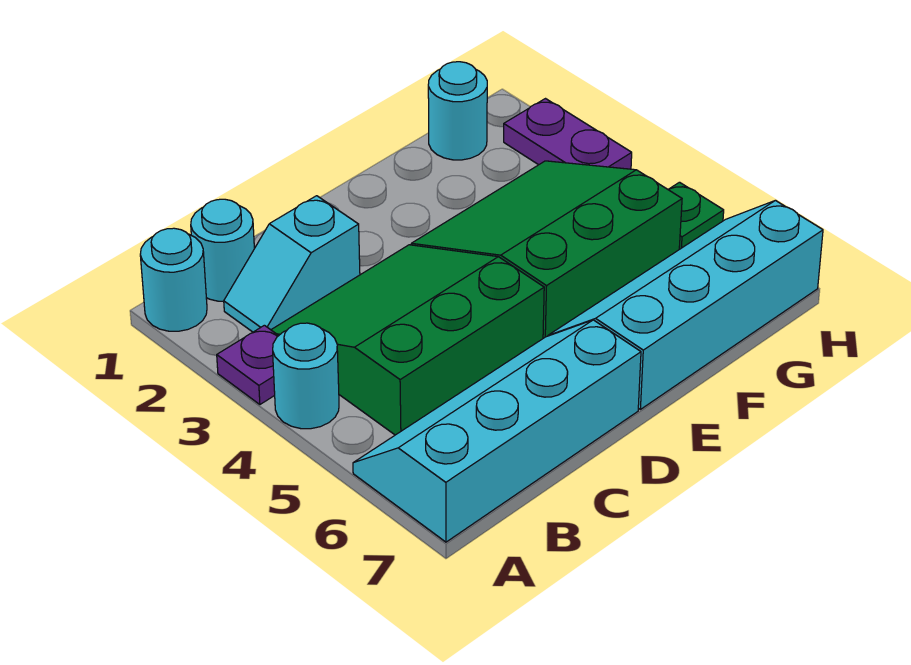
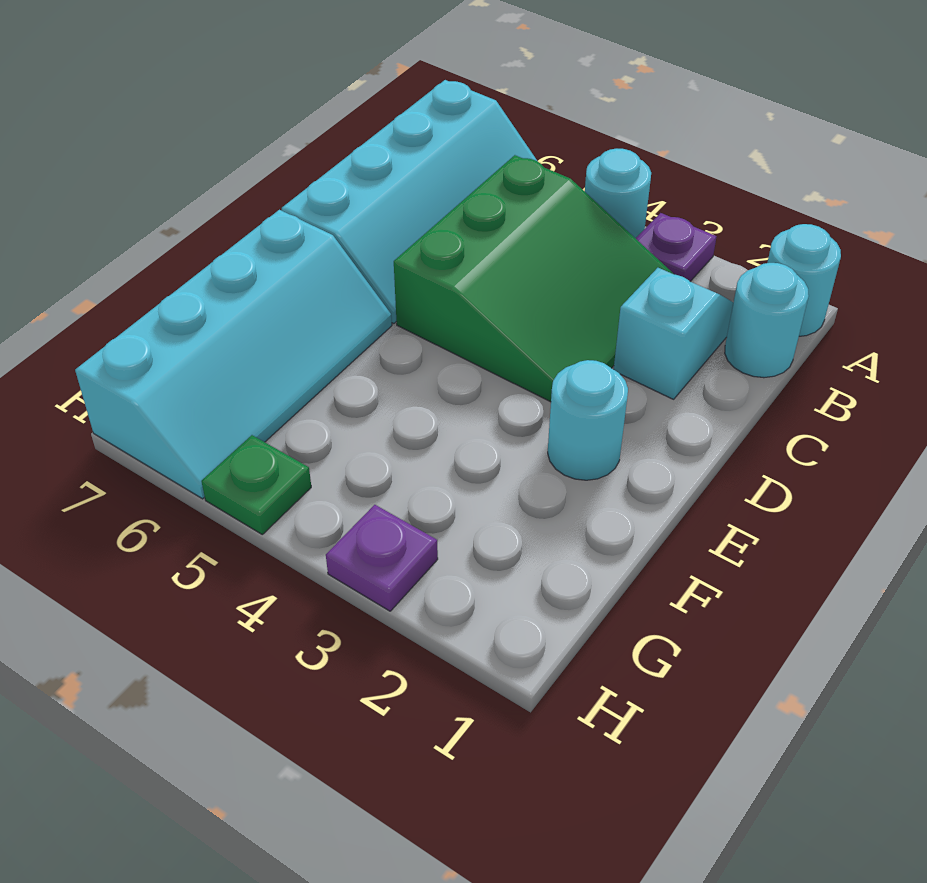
green slope E3:G5 level 1 top 5 -> none
cyan round brick G1 level 1 -> cyan round brick E2 level 1
purple plate H2:H3 level 1 -> purple plate H3 level 1

